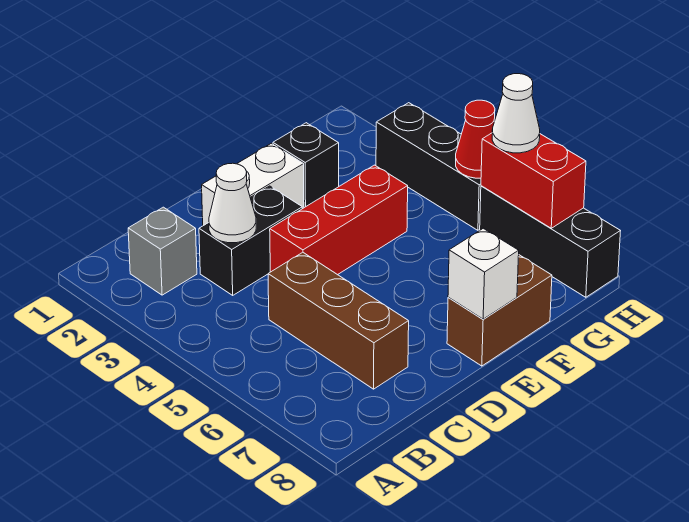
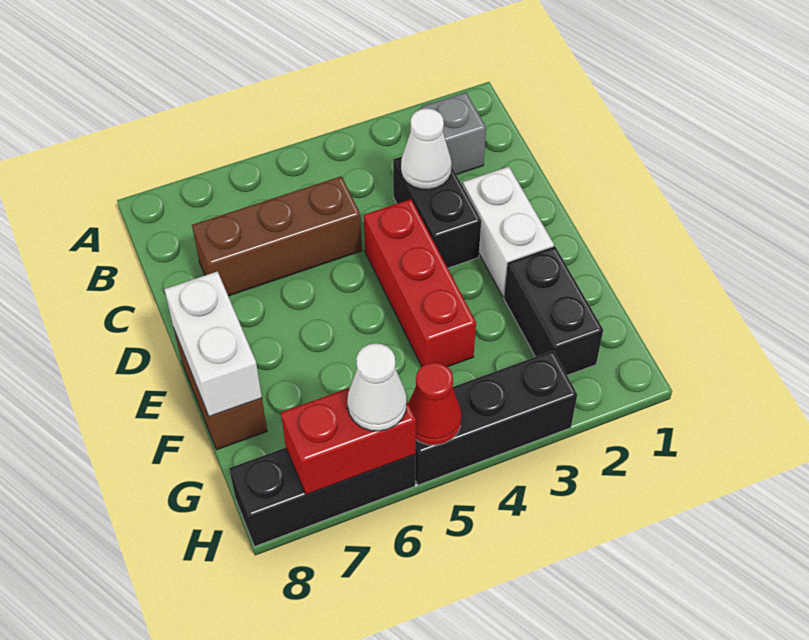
white brick E8 level 2 -> white brick E8:F8 level 2
black brick F2 level 1 -> black brick F2:G2 level 1

